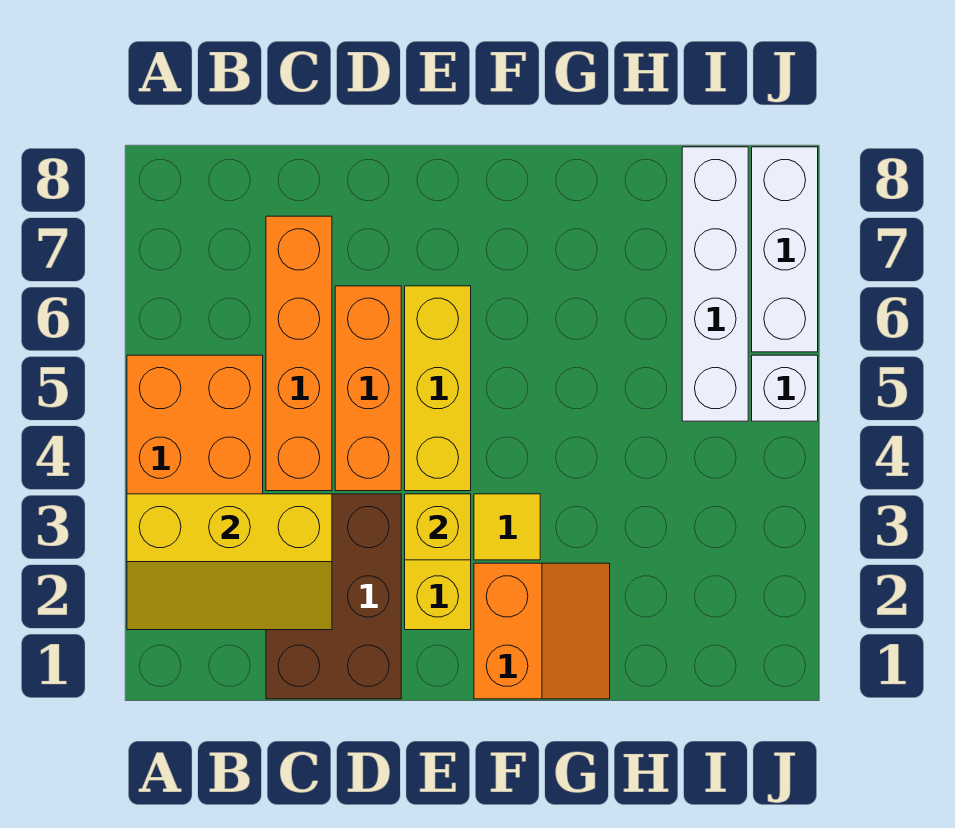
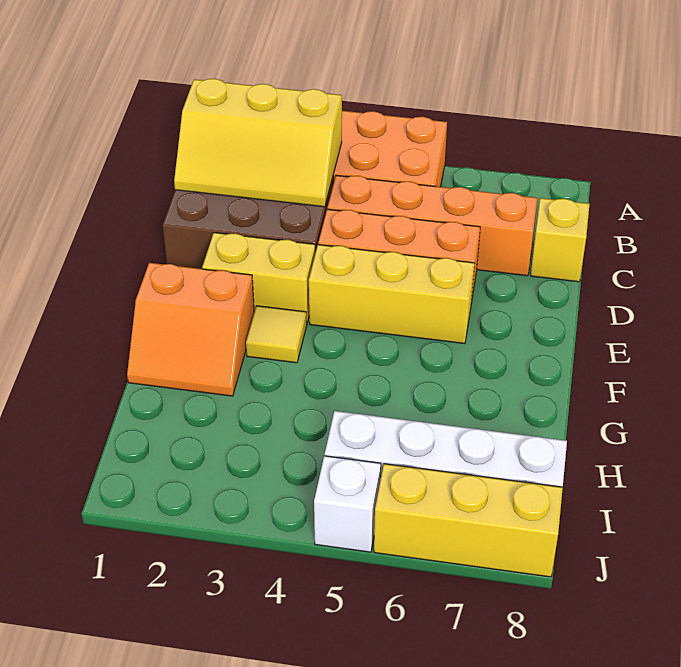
yellow slope A2:C3 level 2 top 3 -> yellow slope B1:C3 level 2 top B
yellow brick E3 level 2 -> yellow brick C8 level 1
white brick J6:J8 level 1 -> yellow brick J6:J8 level 1

